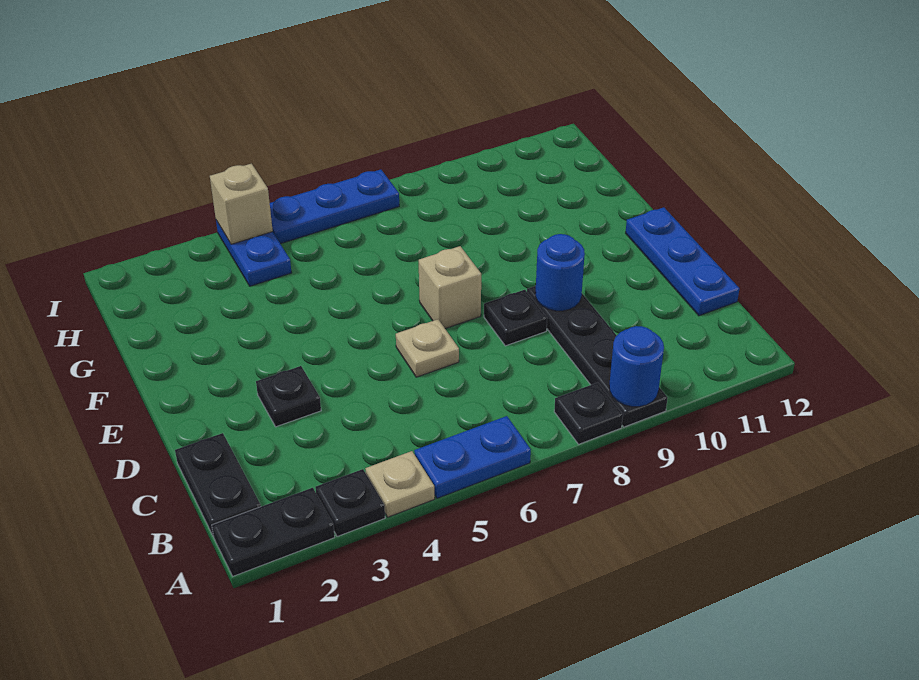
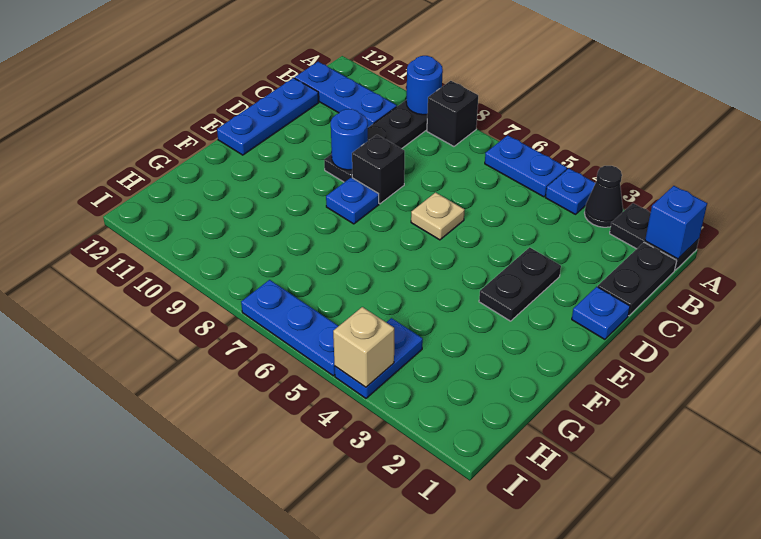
none -> blue brick A1 level 2
black plate A3 level 1 -> black cone A3 level 1
tan plate A4 level 1 -> blue plate A4 level 1
black plate A8 level 1 -> black brick A8 level 1
none -> blue plate B10:B12 level 1
none -> blue plate D1 level 1
black plate D3 level 1 -> black plate D3:E3 level 1
black plate D8 level 1 -> black brick D8 level 1
tan brick E7 level 1 -> none
none -> blue plate E8 level 1

